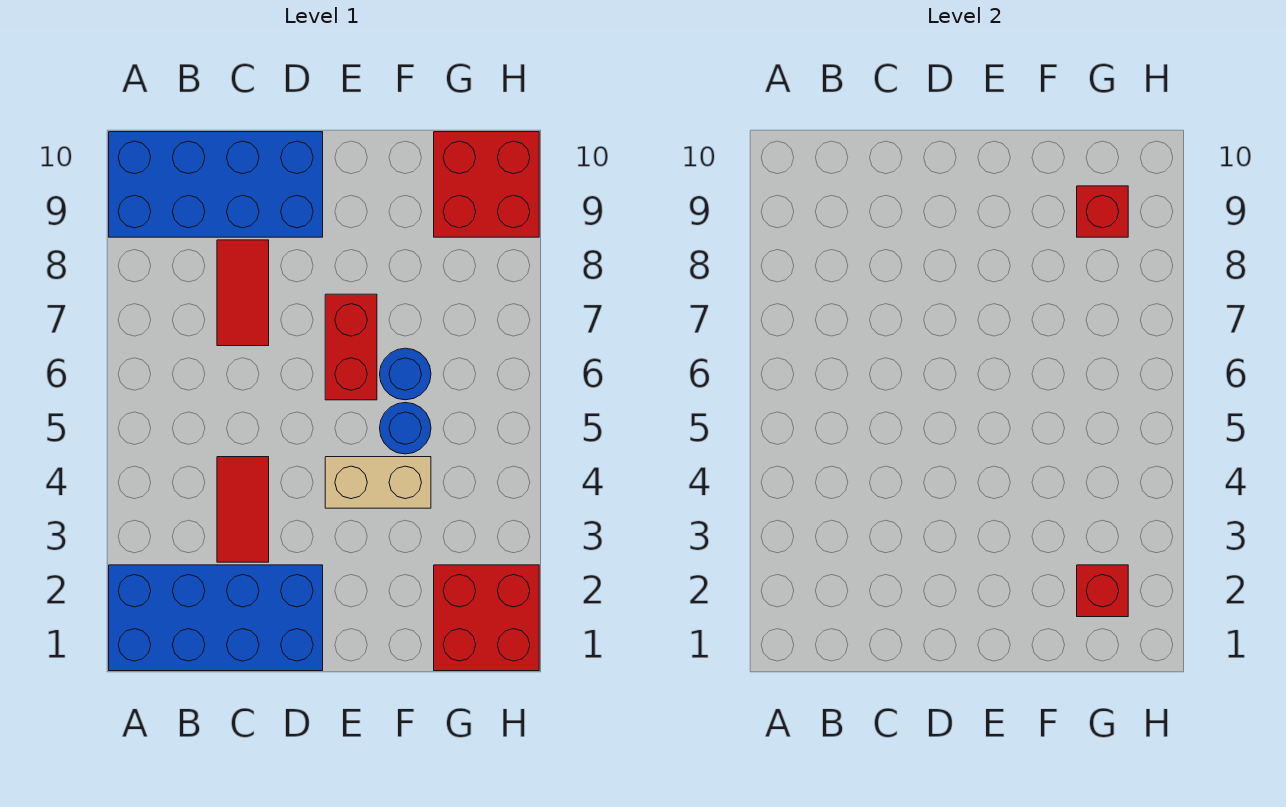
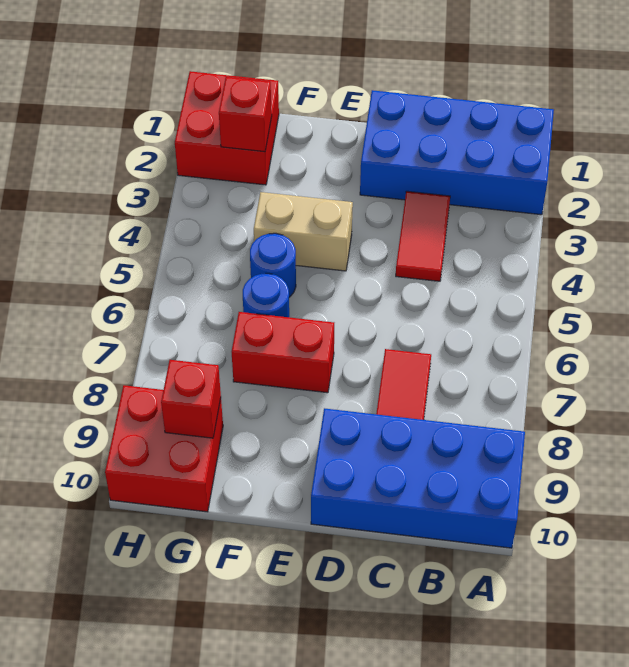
red brick E6:E7 level 1 -> red brick E7:F7 level 1

